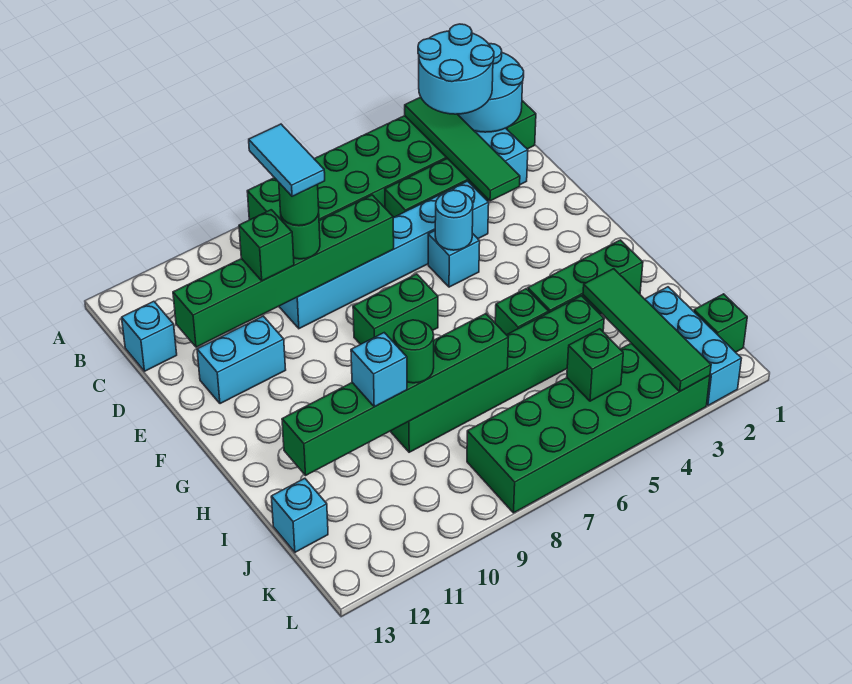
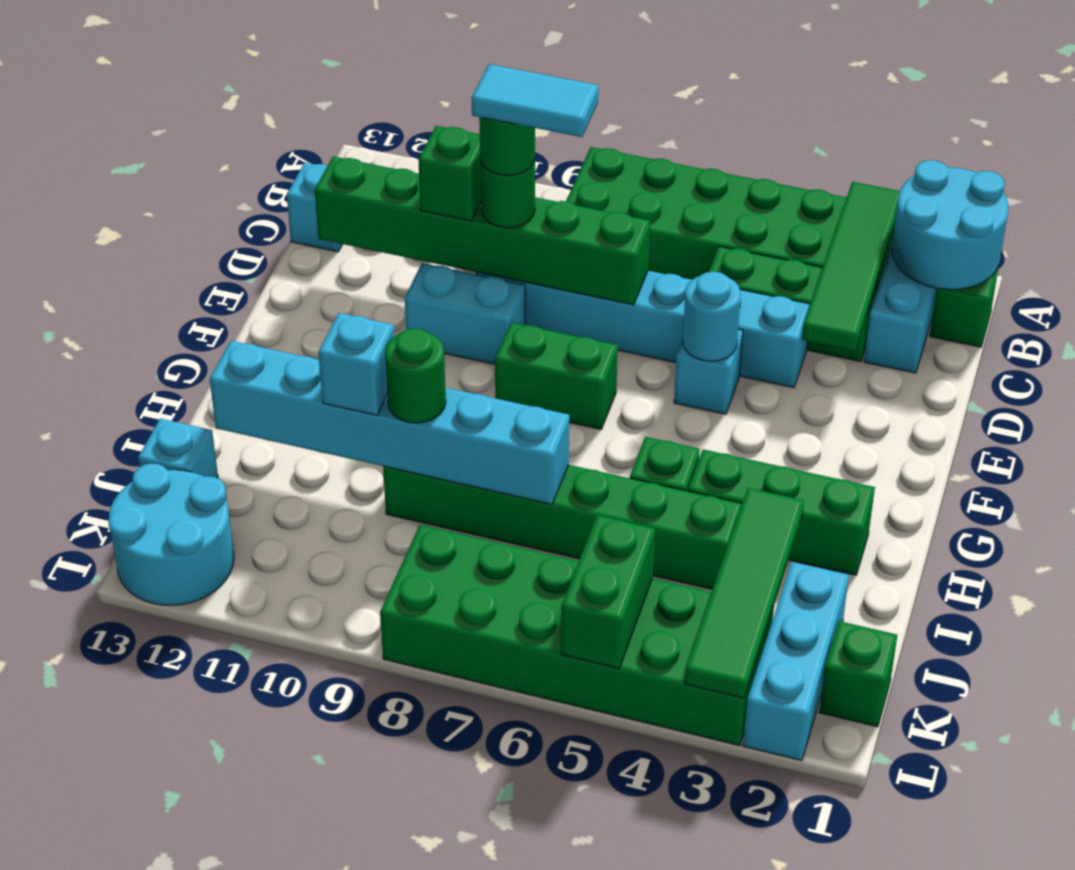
cyan round brick A2:B3 level 3 -> cyan round brick K12:L13 level 1
cyan tile C9:D9 level 5 -> cyan tile D8:D9 level 5
cyan brick E11:E12 level 1 -> cyan brick E9:E10 level 1
green brick I7:I12 level 2 -> cyan brick I7:I12 level 2
green brick K5 level 2 -> green brick K5:L5 level 2

